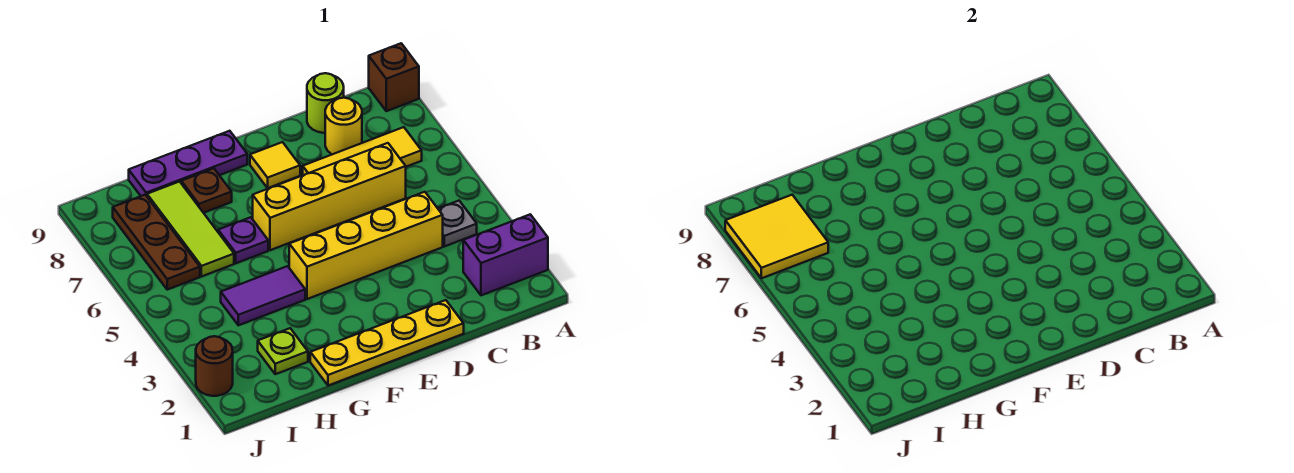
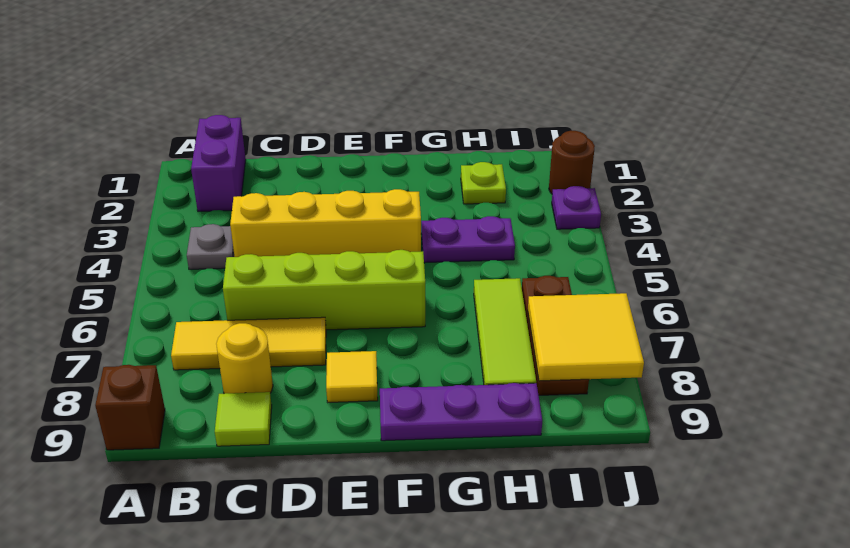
purple brick A2:B2 level 1 -> purple brick B1:B2 level 1
yellow brick C6:F6 level 1 -> lime brick C6:F6 level 1
lime round brick C9 level 1 -> lime tile C9 level 1
yellow plate D1:G1 level 1 -> none
purple tile G4:H4 level 1 -> purple plate G4:H4 level 1
purple plate G6 level 1 -> purple plate J3 level 1
brown plate G8 level 1 -> none

